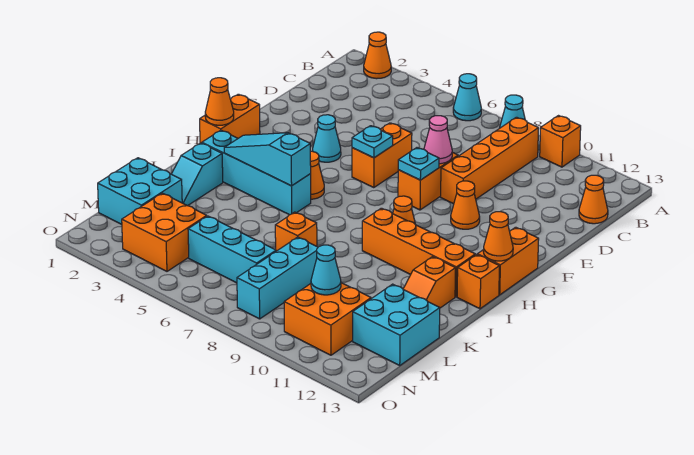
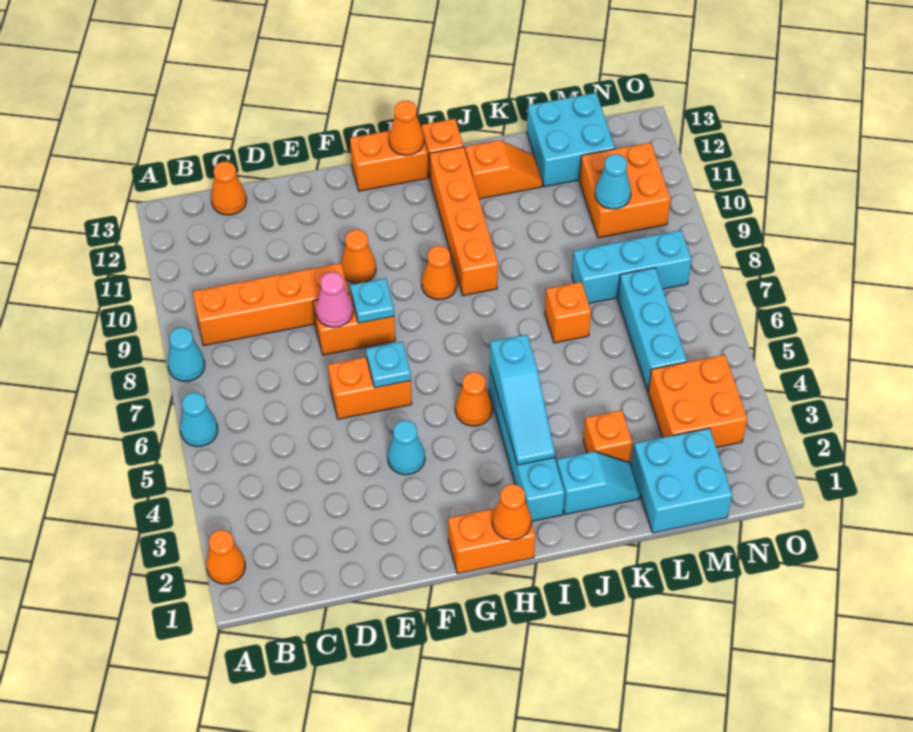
orange brick A10 level 1 -> orange brick K3 level 1

